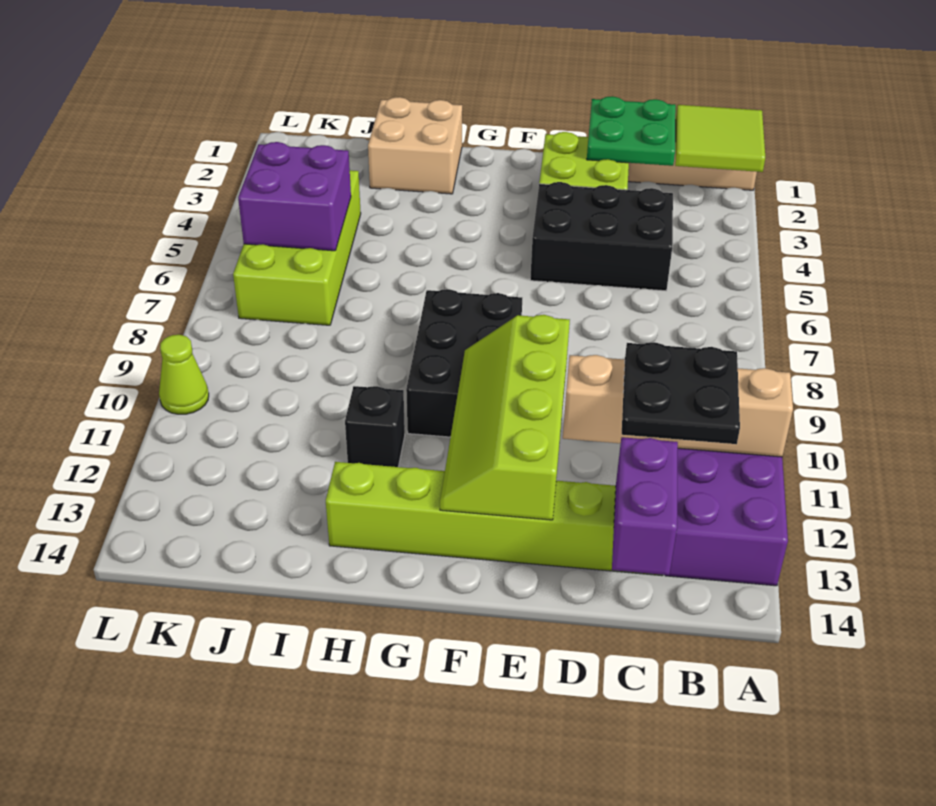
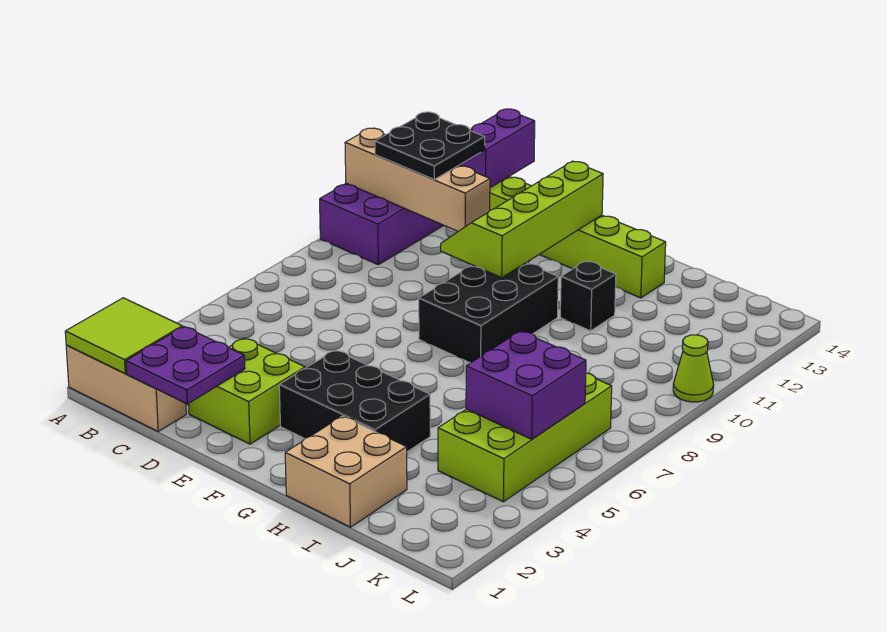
green plate C1:D2 level 2 -> purple plate C1:D2 level 2
black brick C4:E5 level 1 -> black brick F3:H4 level 1
lime slope E10:F13 level 2 top E -> lime slope E10:F13 level 2 top F

